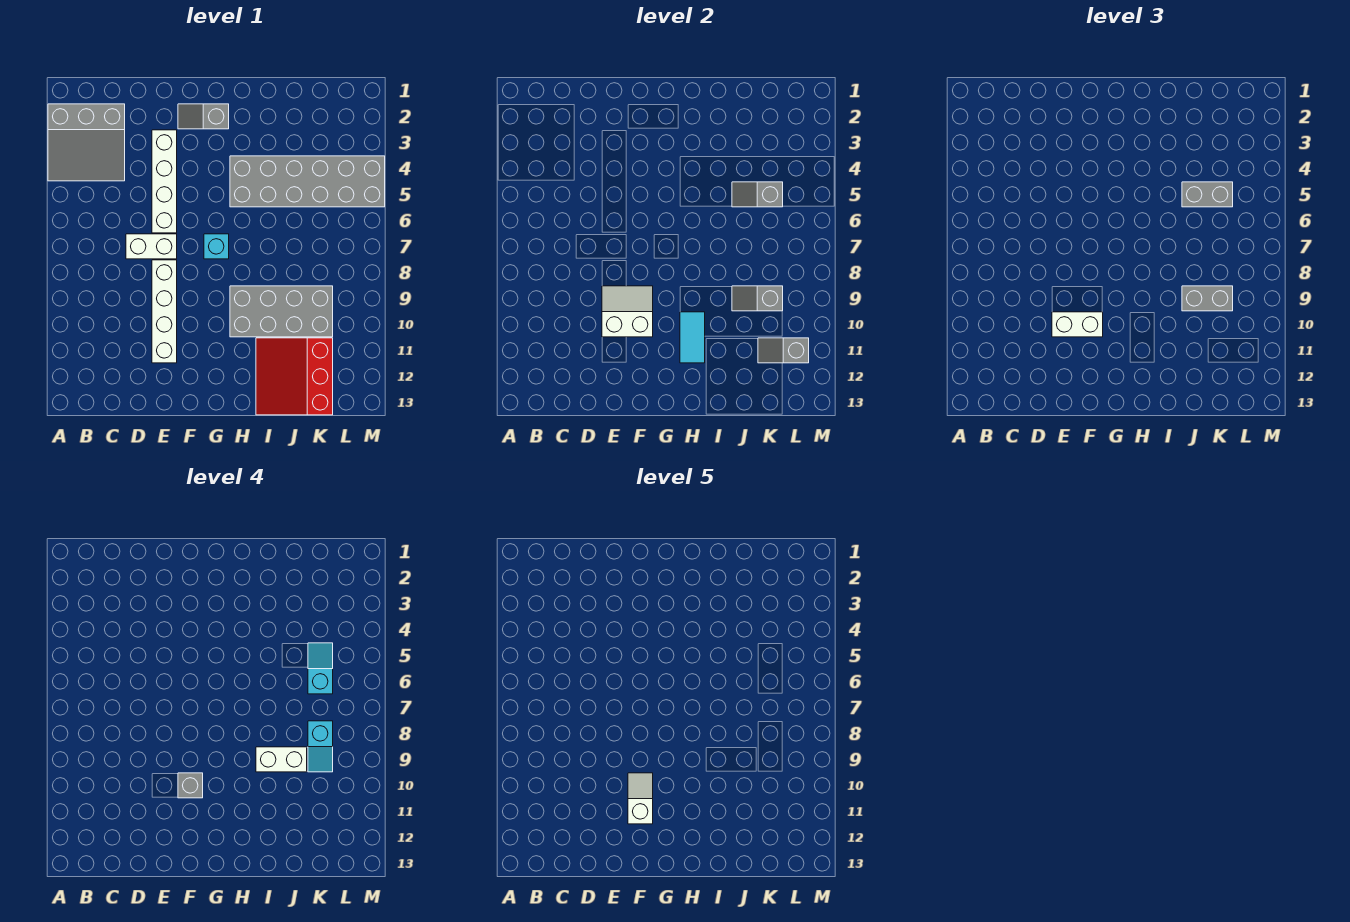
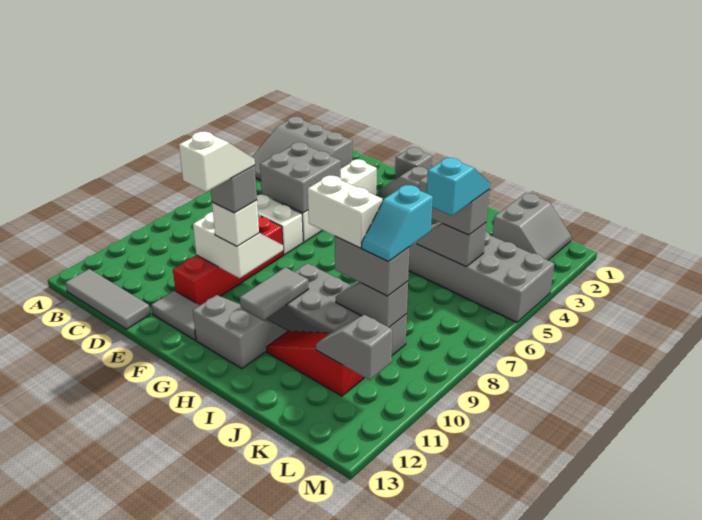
none -> grey tile B13:D13 level 1
none -> grey brick D5:E6 level 2
white brick E8:E11 level 1 -> red brick E8:E11 level 1
white brick E10:F10 level 3 -> white brick F10 level 3
none -> grey tile E12:F12 level 1
none -> grey brick F1 level 1
cyan brick G7 level 1 -> none
none -> grey slope G11:H12 level 1 top 12
cyan tile H10:H11 level 2 -> grey tile H10:H11 level 2
red slope I11:K13 level 1 top K -> red slope I11:K11 level 1 top K
none -> grey slope K1:L2 level 1 top K

